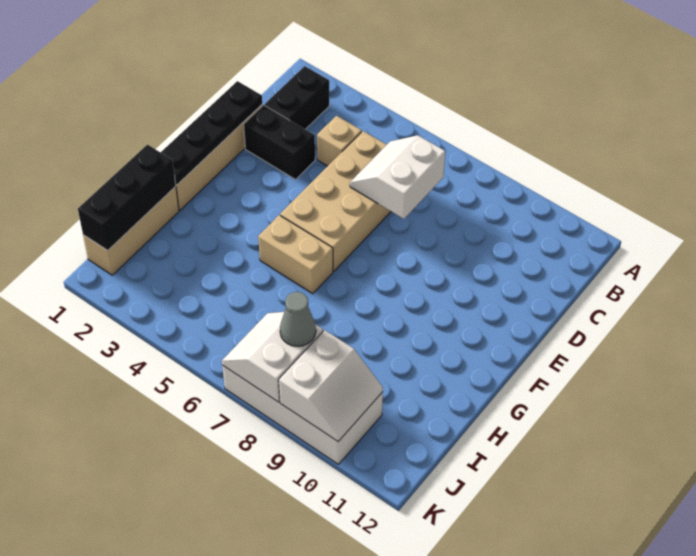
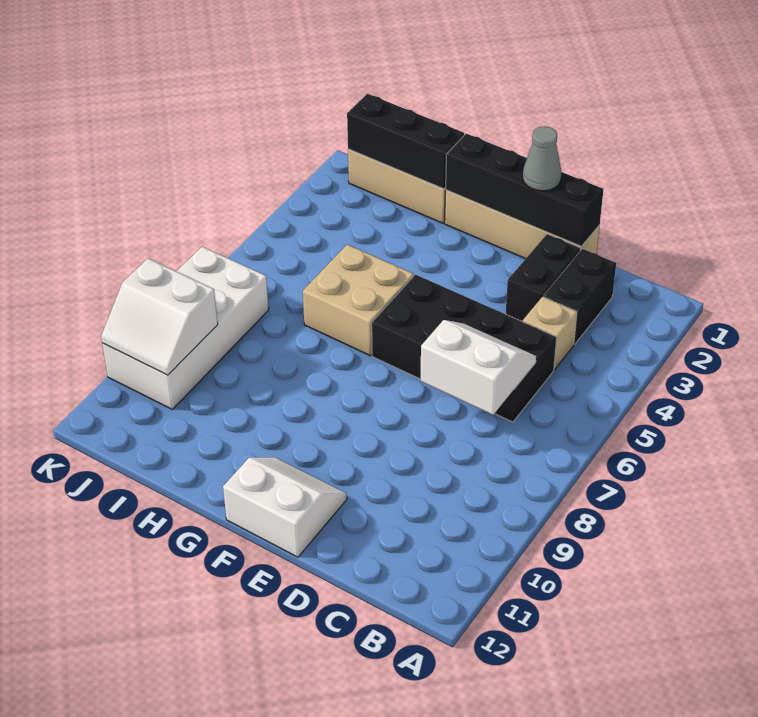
black brick B2:C2 level 1 -> black brick C2:C3 level 1
tan brick C5:F6 level 1 -> black brick C5:F6 level 1
black plate D1:G1 level 2 -> black brick D1:G1 level 2
tan brick G5:G6 level 1 -> tan brick G5:H6 level 1
white slope J7:K8 level 2 top 8 -> white slope E11:F12 level 1 top 12
grey cone J8 level 3 -> grey cone E1 level 3

